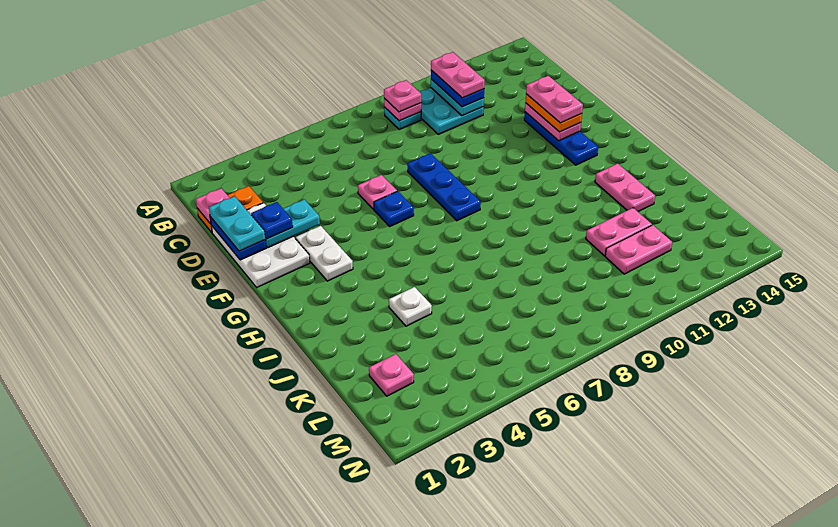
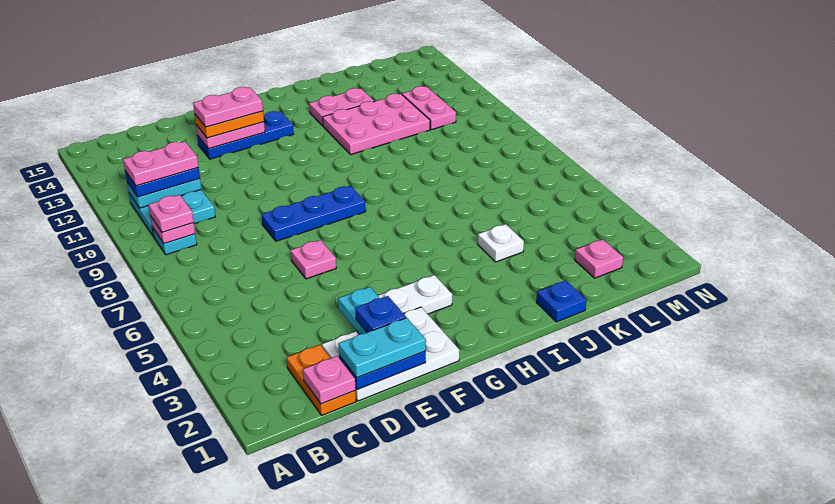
blue plate F6 level 1 -> blue plate J1 level 1
pink plate K11:K12 level 1 -> pink plate I11:K12 level 1

